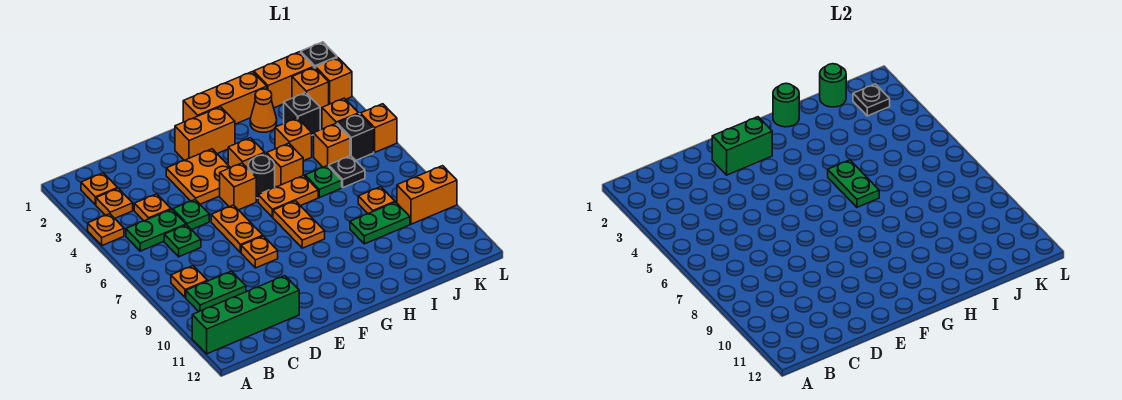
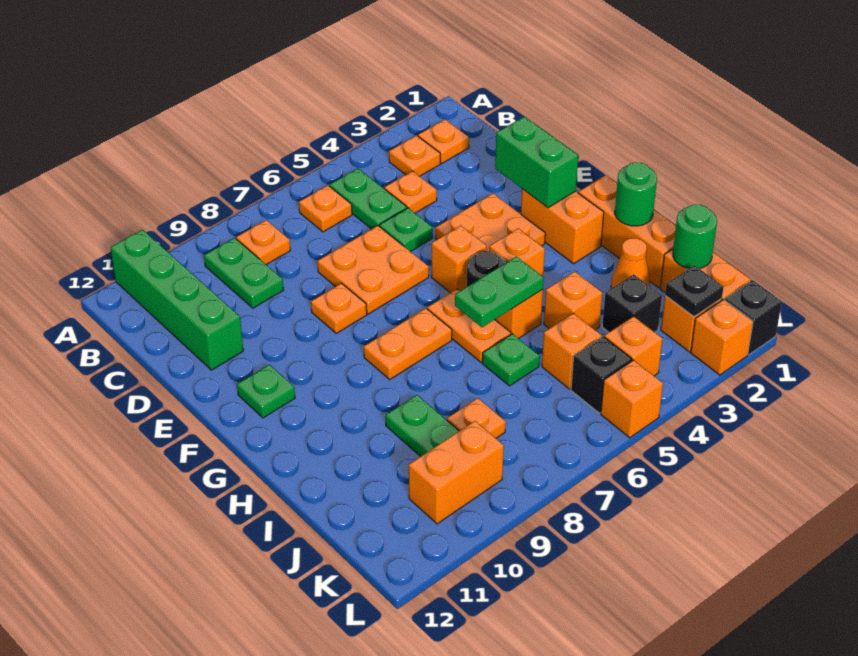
orange plate A4 level 1 -> orange plate B6 level 1
green plate C6 level 1 -> green plate F11 level 1
orange plate E6:E7 level 1 -> orange plate D6:E7 level 1
black plate J6 level 1 -> none
orange brick K9:L9 level 1 -> orange brick K9:K10 level 1

